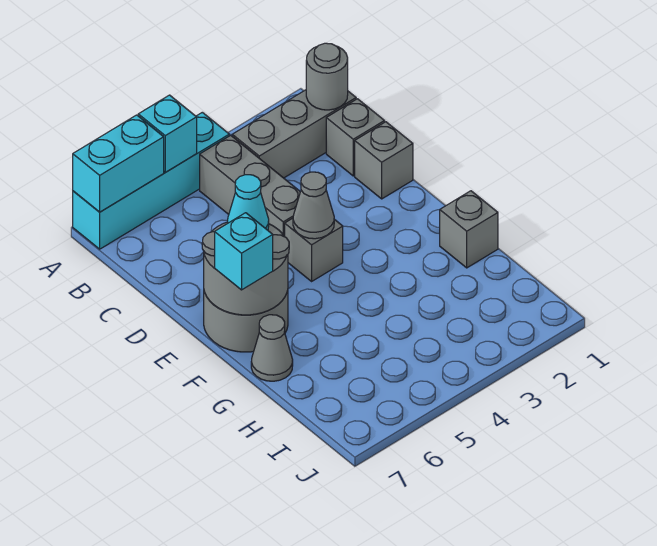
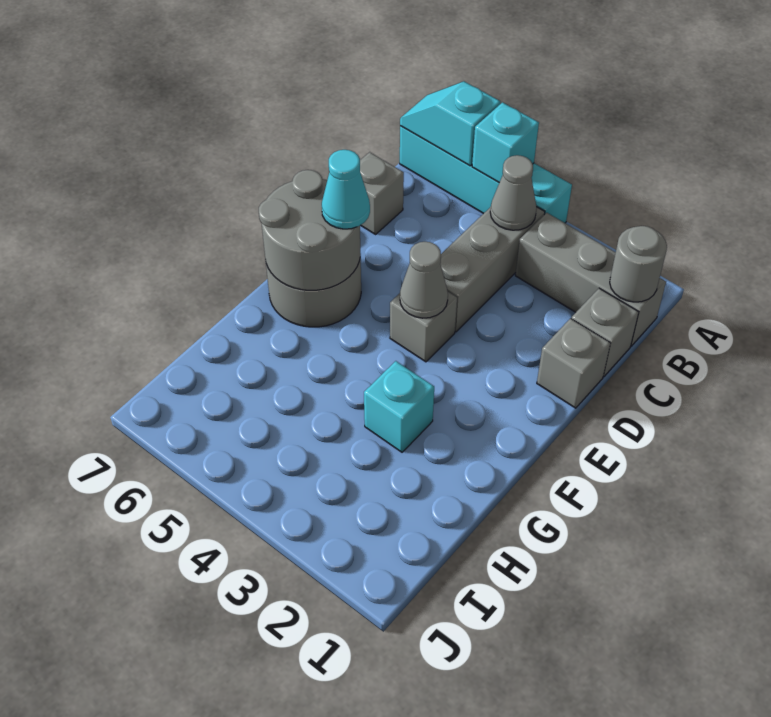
cyan brick A6:A7 level 2 -> cyan slope A6:A7 level 2 top 6
cyan brick F7 level 3 -> cyan brick G3 level 1
grey brick G1 level 1 -> grey brick C7 level 1
grey cone G7 level 1 -> grey cone B4 level 2

